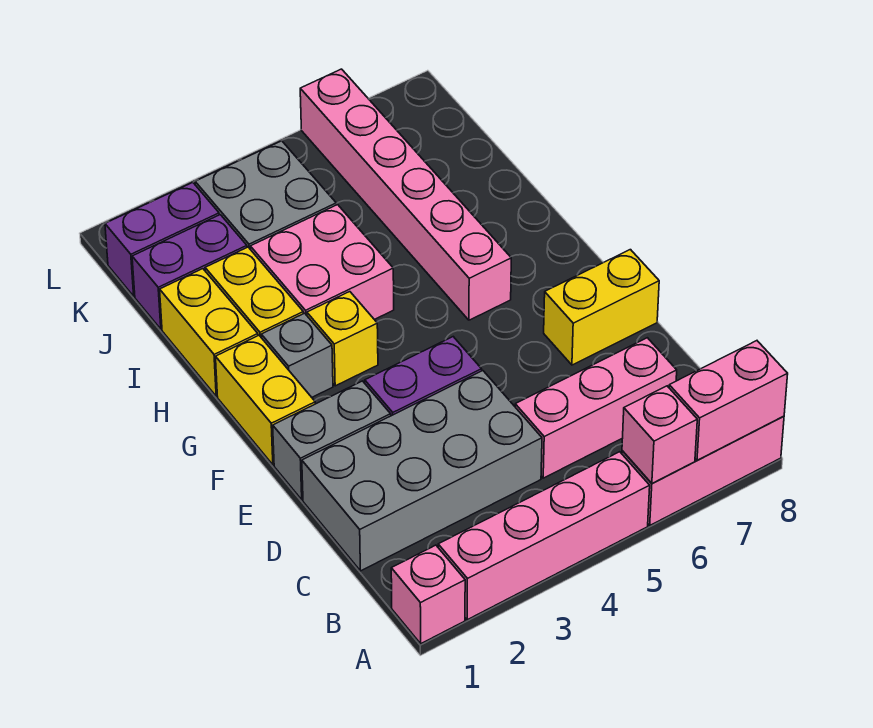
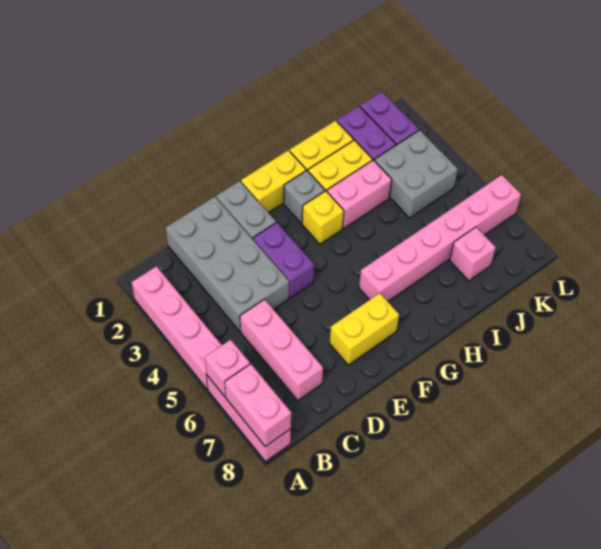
pink brick A1 level 1 -> pink brick J7 level 1
yellow brick E7:E8 level 1 -> yellow brick E7:F7 level 1
pink brick H3:I4 level 1 -> pink brick H3:I3 level 1

